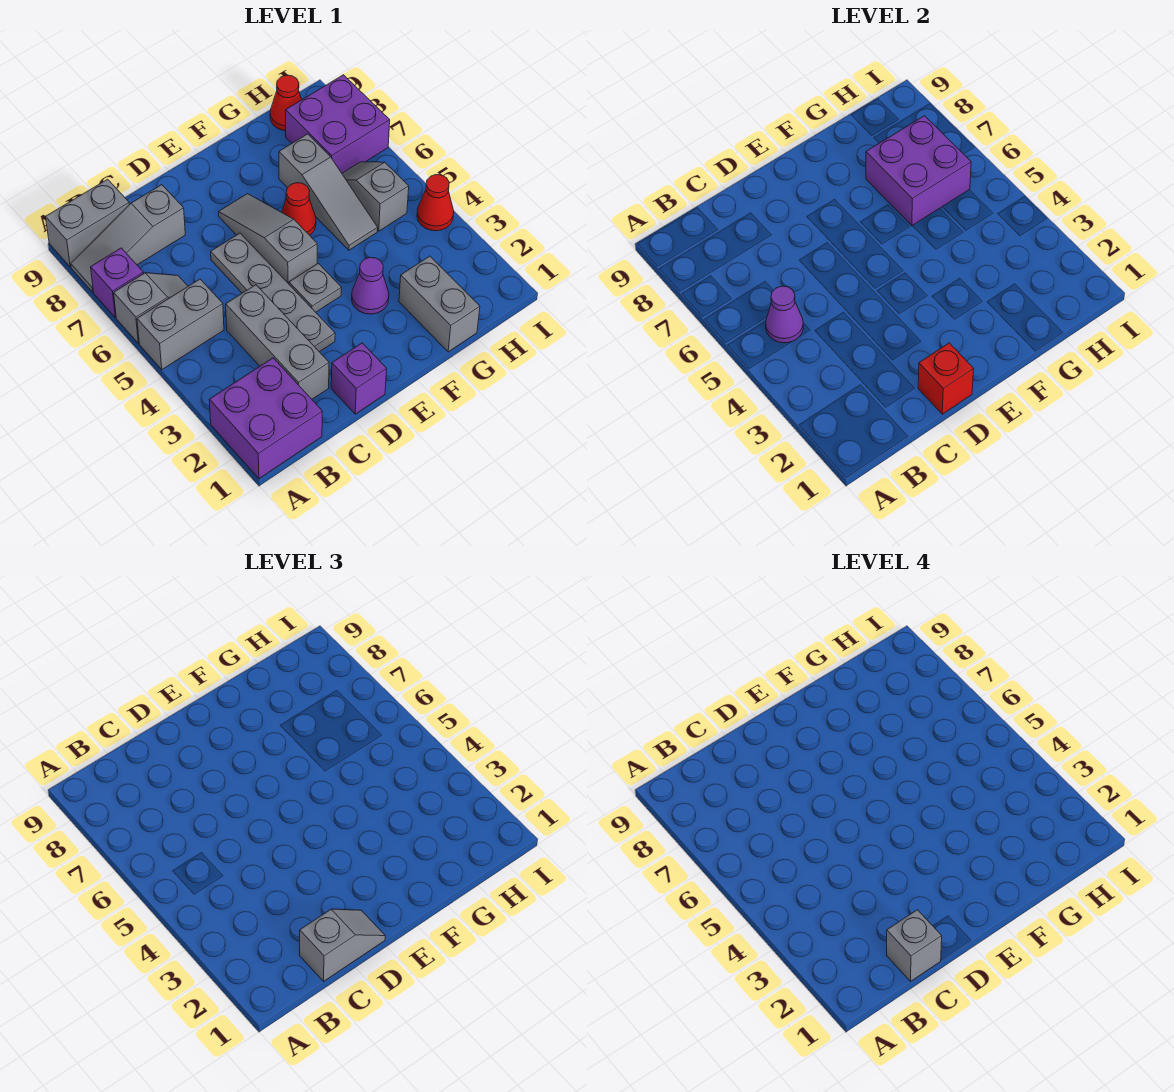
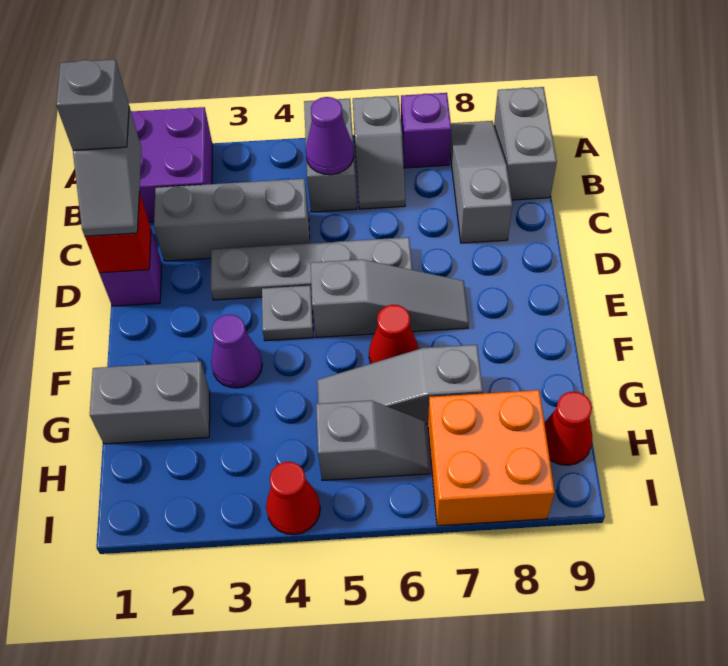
purple brick G6:H7 level 2 -> none
purple brick H7:I8 level 1 -> orange brick H7:I8 level 1

